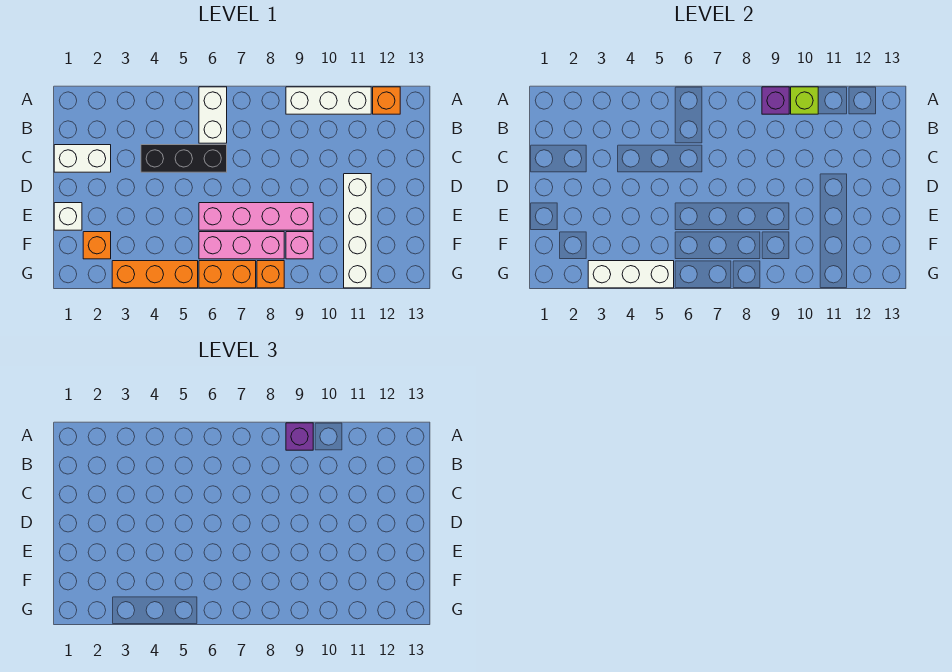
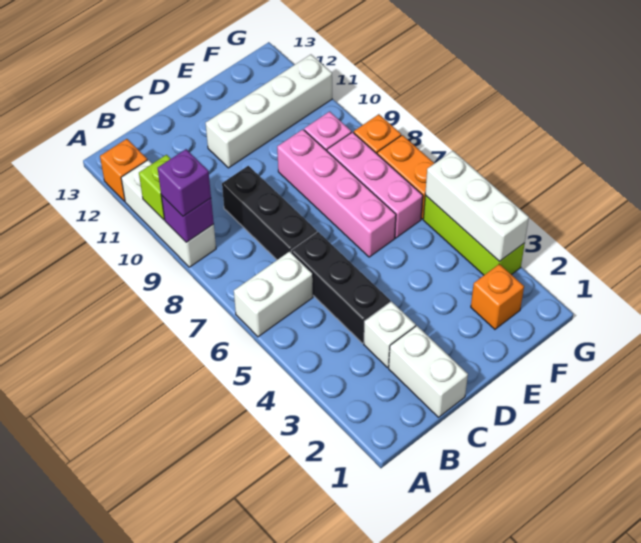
none -> black brick C7:C9 level 1
white brick E1 level 1 -> white brick C3 level 1
orange brick G3:G5 level 1 -> lime brick G3:G5 level 1

